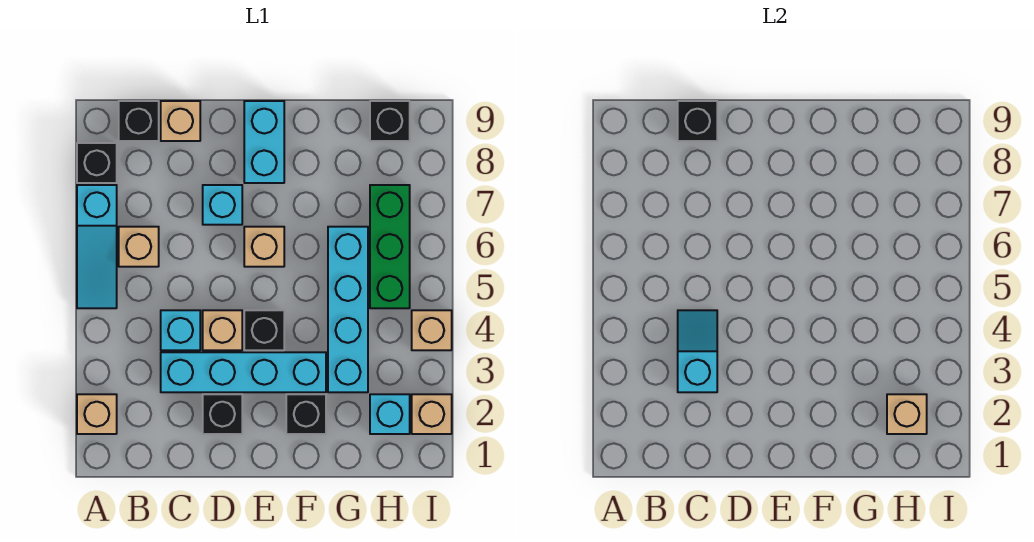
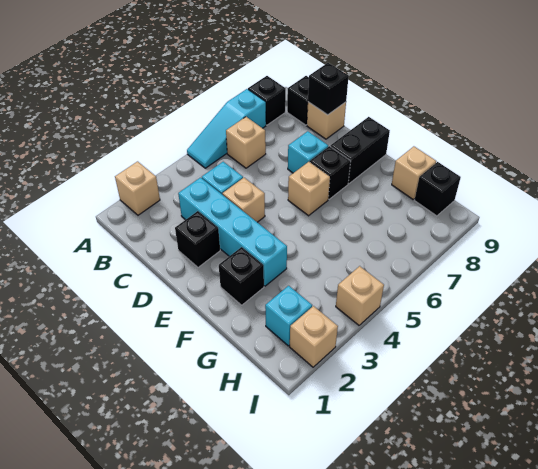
cyan slope C3:C4 level 2 top 3 -> none
black brick E4 level 1 -> black brick E7 level 1
cyan brick E8:E9 level 1 -> black brick E8:E9 level 1
cyan brick G3:G6 level 1 -> none
tan brick H2 level 2 -> tan brick G9 level 1
green brick H5:H7 level 1 -> none

